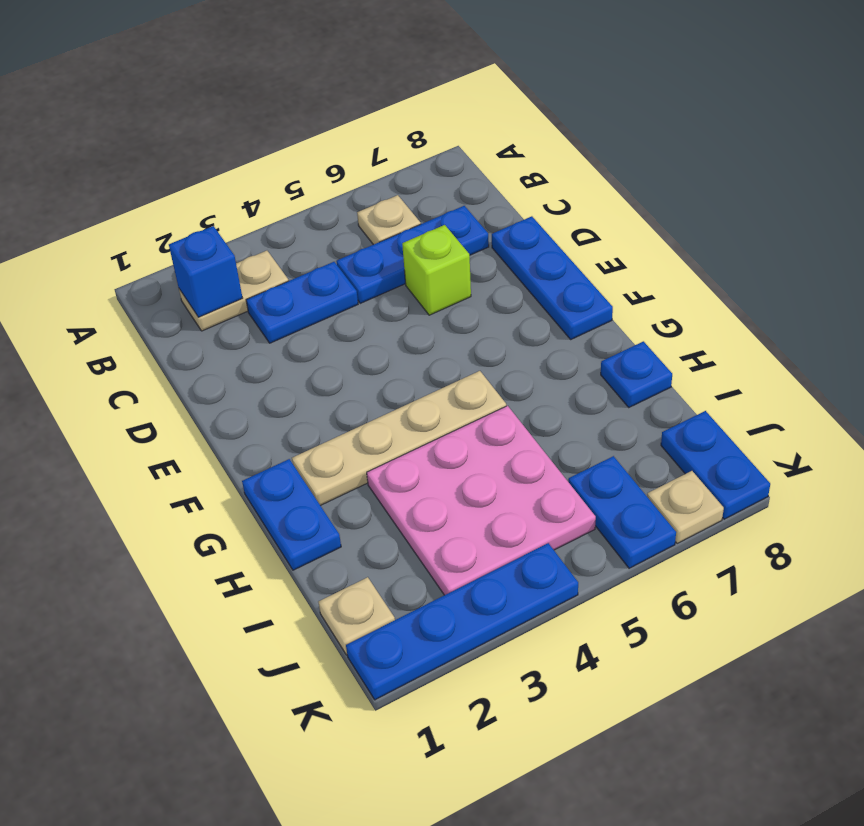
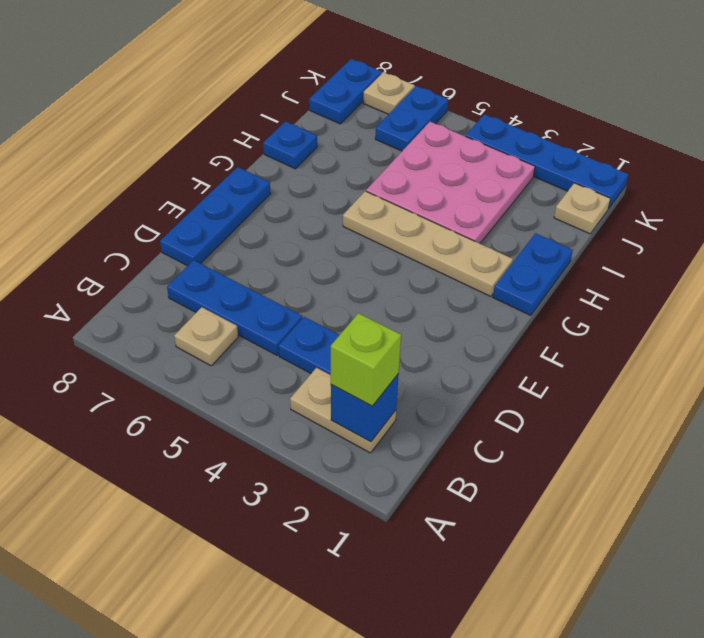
lime brick D6 level 1 -> lime brick B2 level 3

